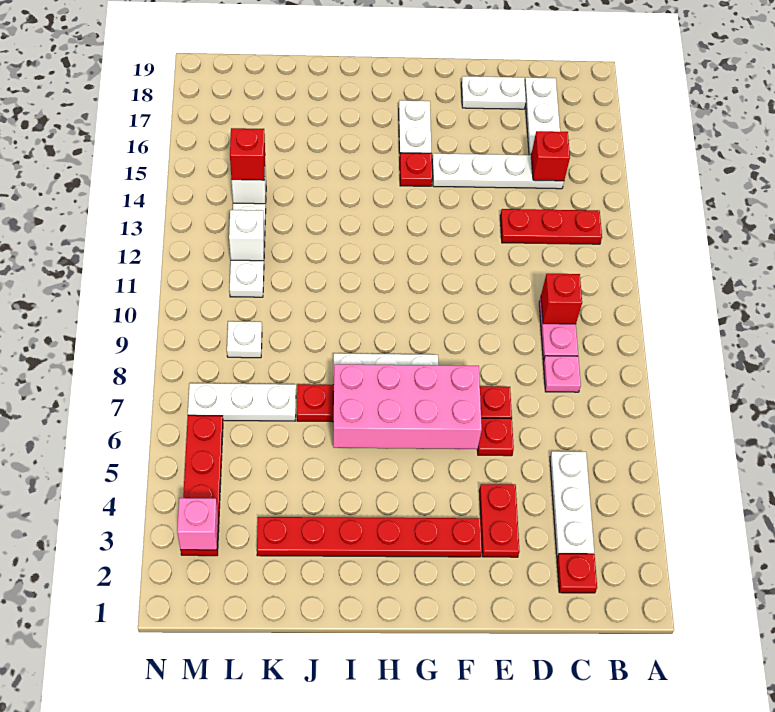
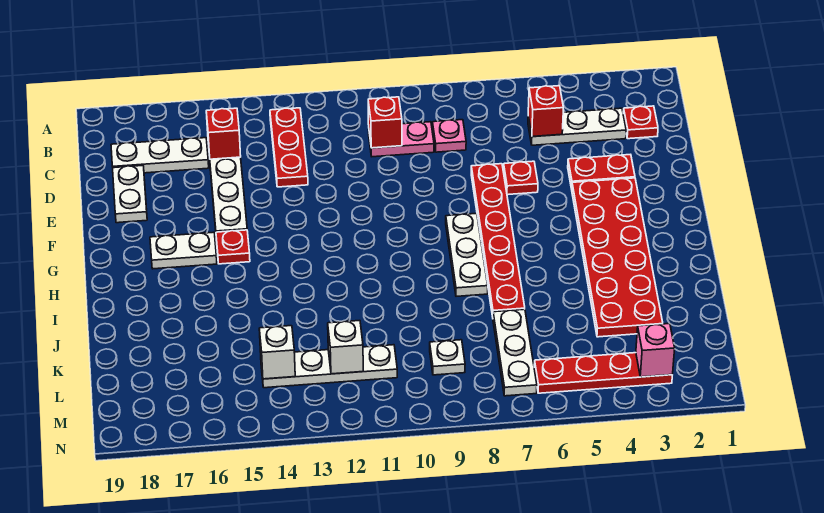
red plate F3:K3 level 1 -> red plate F3:K4 level 1
pink brick F6:I7 level 2 -> none
red brick L14 level 3 -> red brick C5 level 2

